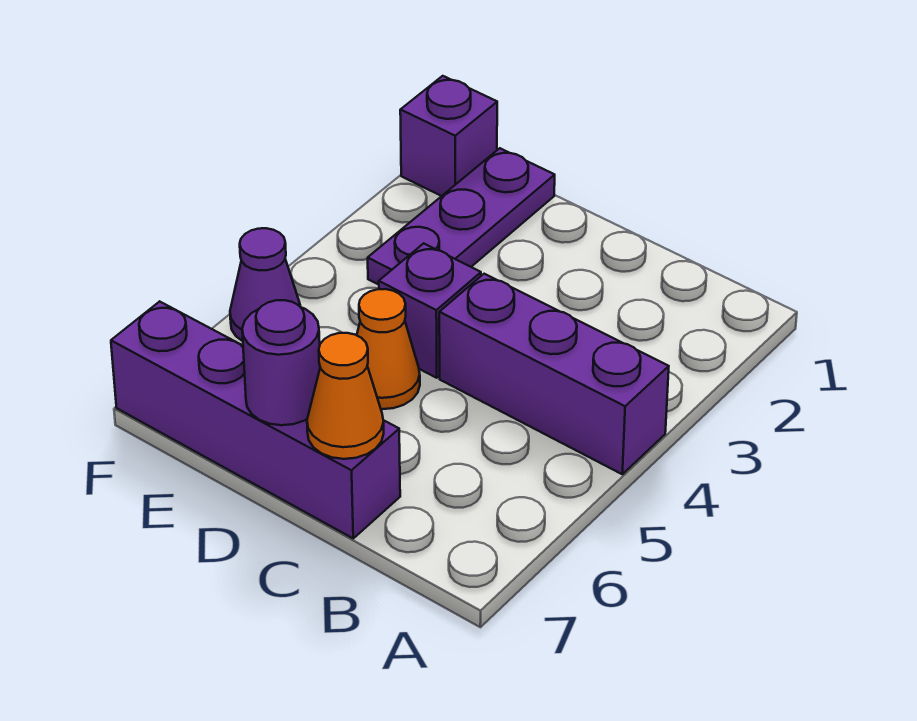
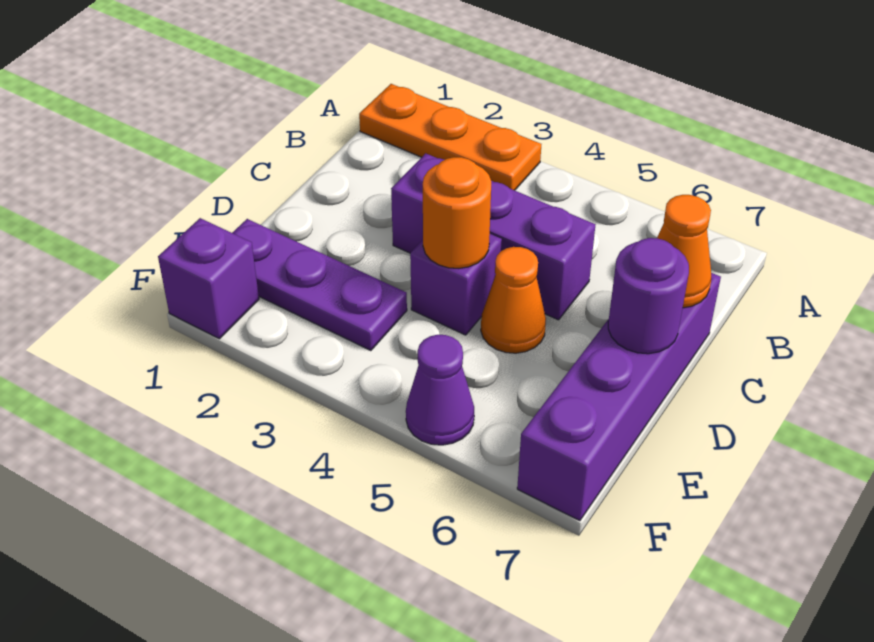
none -> orange plate A1:A3 level 1
purple brick A4:C4 level 1 -> purple brick C3:C5 level 1
none -> orange round brick D4 level 2

